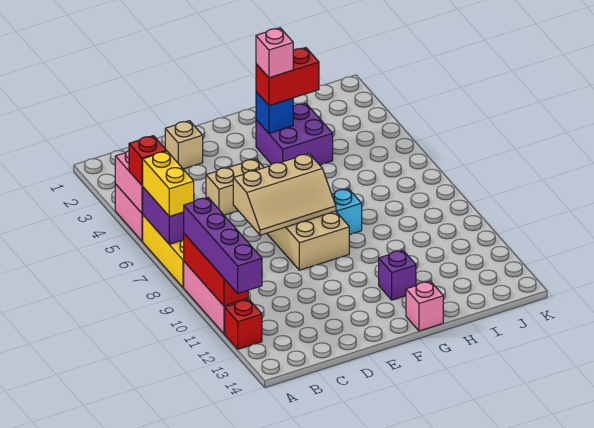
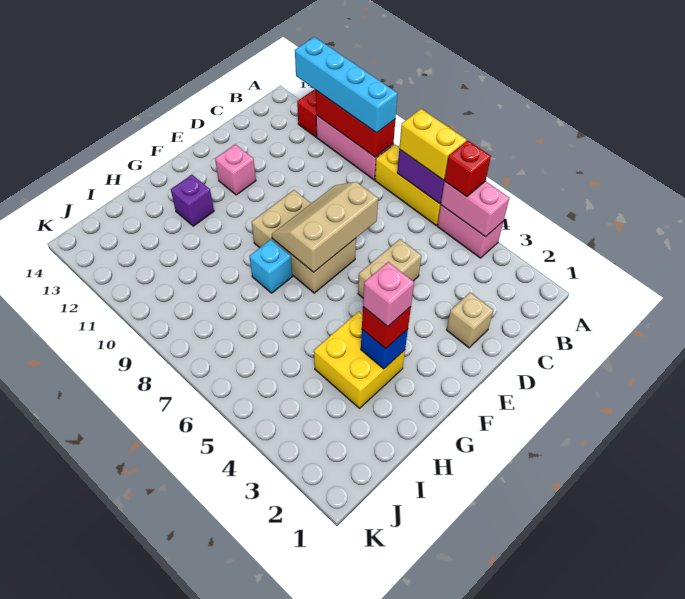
purple brick A9:A12 level 3 -> cyan brick A9:A12 level 3
purple brick G3:H4 level 1 -> yellow brick G3:H4 level 1
red brick G3:H3 level 3 -> red brick G3 level 3
pink brick G14 level 1 -> pink brick E12 level 1

